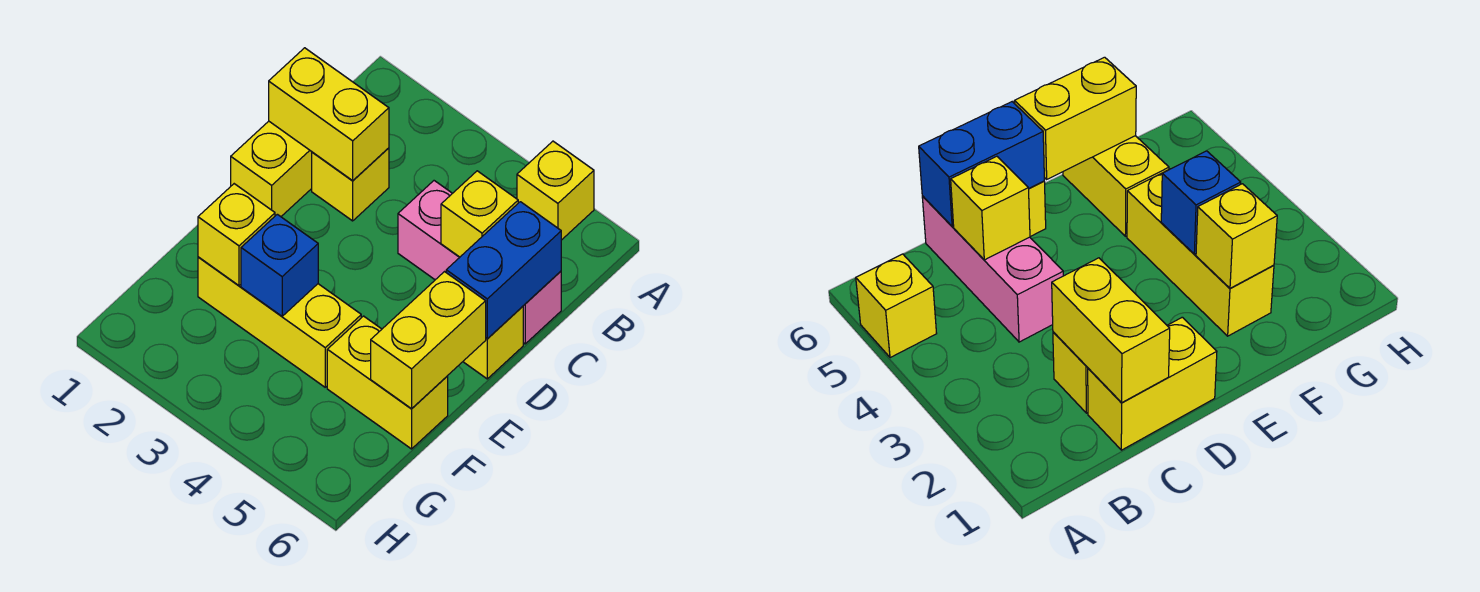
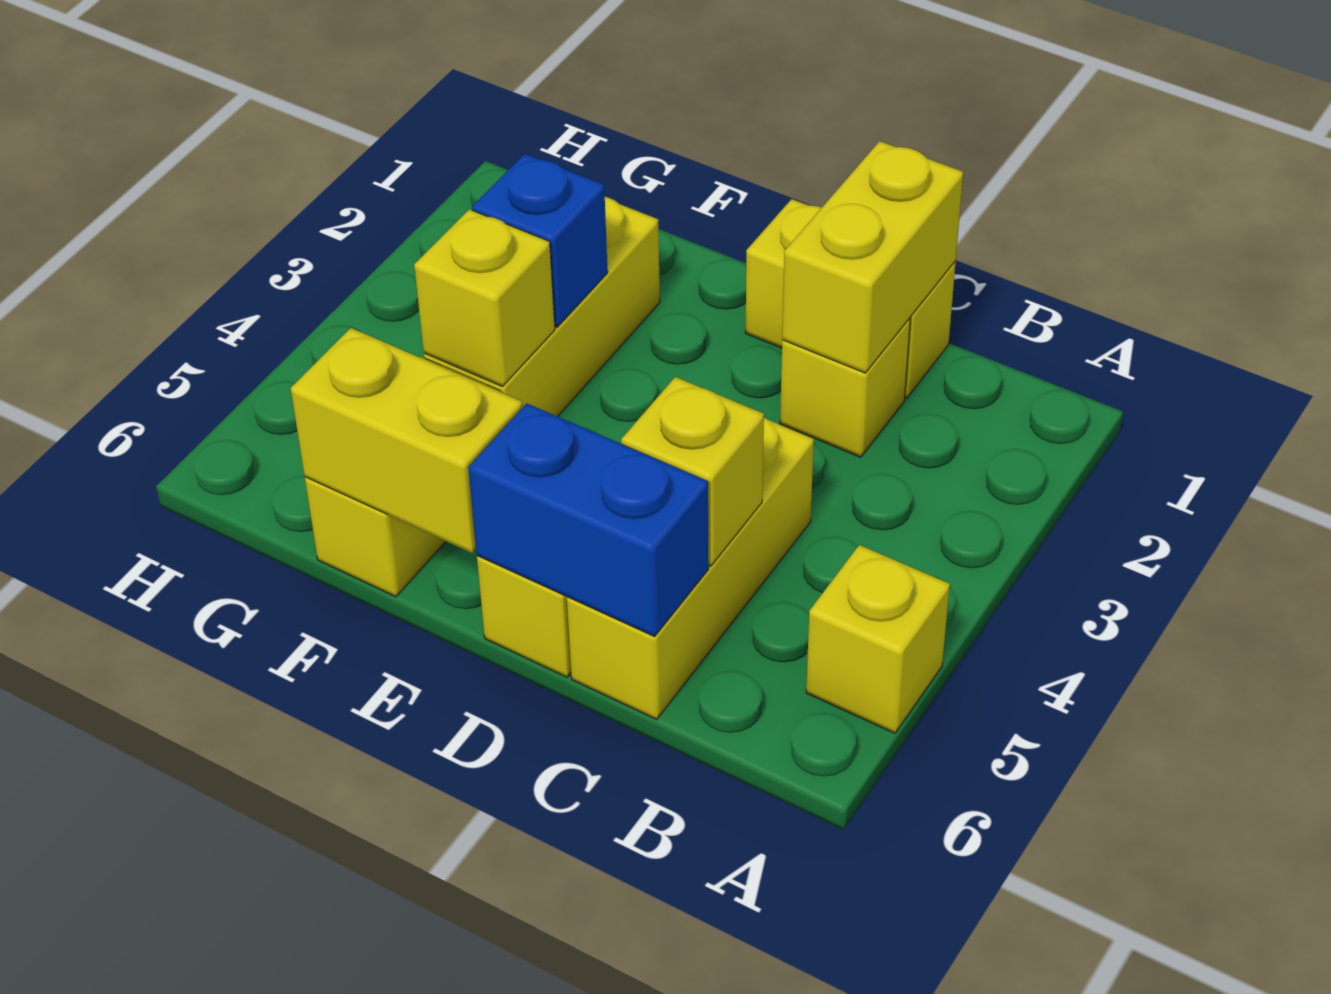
pink brick C4:C6 level 1 -> yellow brick C4:C6 level 1
yellow brick F2 level 2 -> yellow brick F4 level 2

